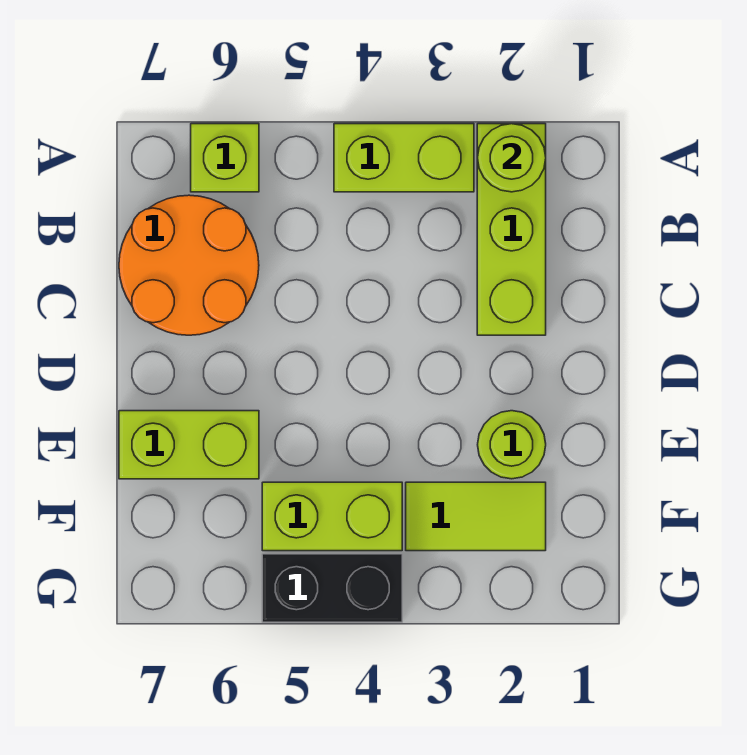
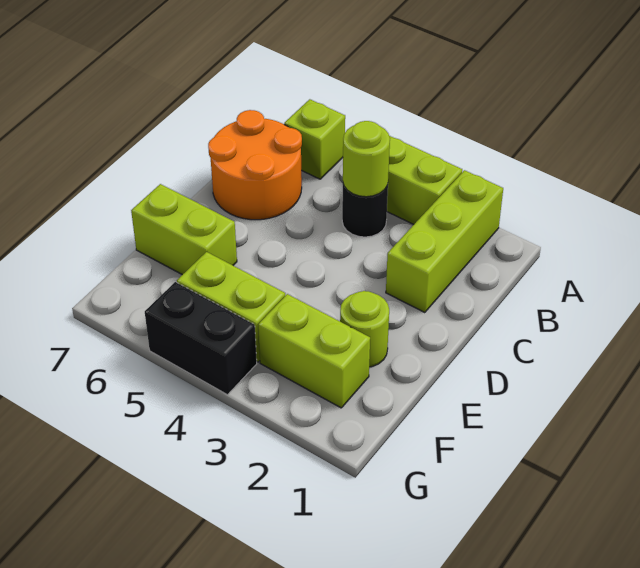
lime round brick A2 level 2 -> lime round brick B4 level 2
none -> black round brick B4 level 1
lime tile F2:F3 level 1 -> lime brick F2:F3 level 1

